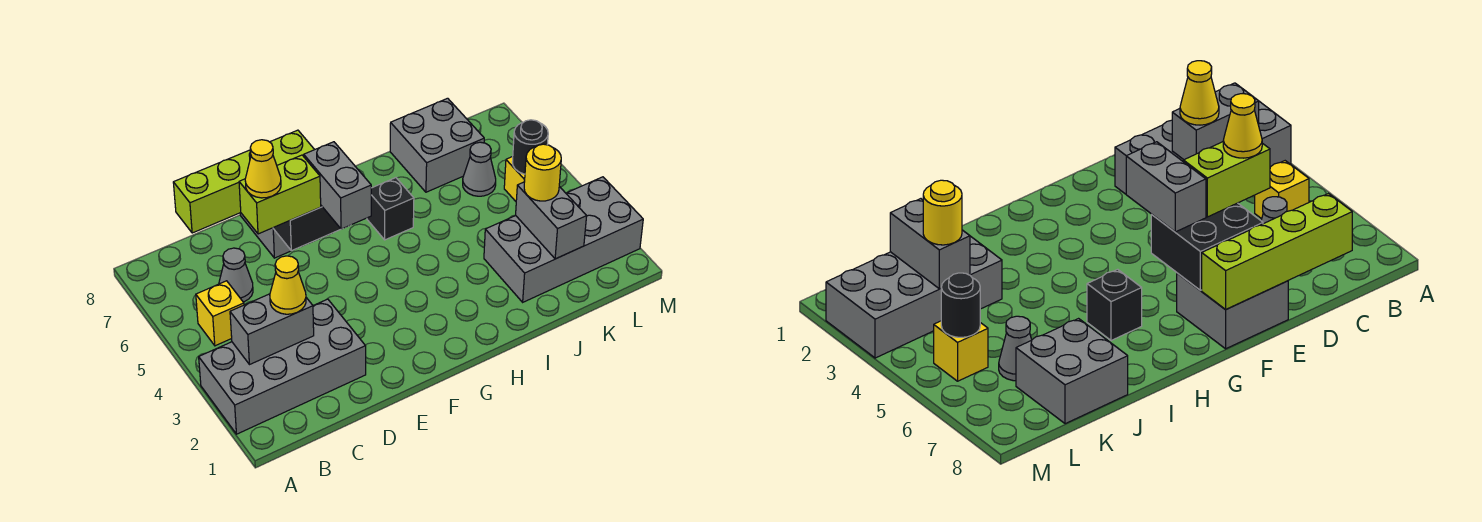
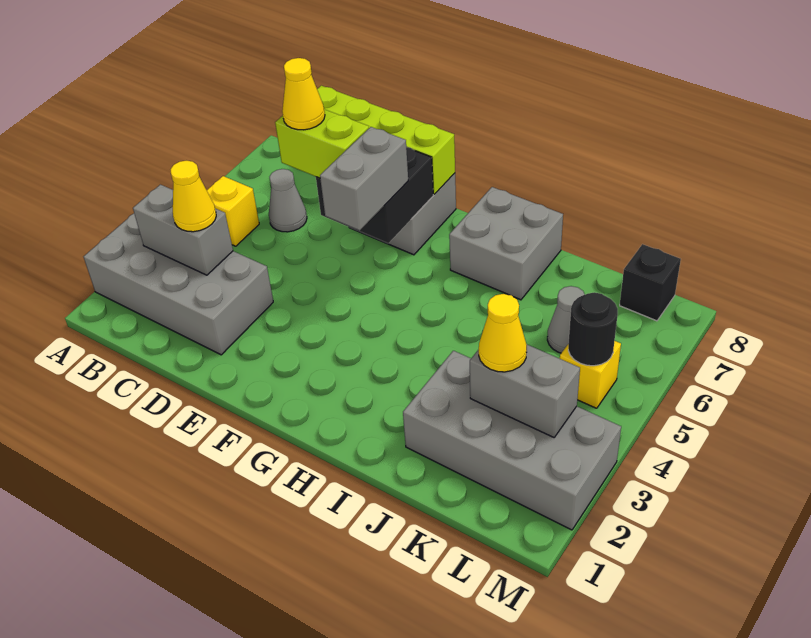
black brick H6 level 1 -> black brick L8 level 1
grey brick J7:K8 level 1 -> grey brick H7:I8 level 1
grey brick K2:K3 level 2 -> grey brick K3:L3 level 2
yellow round brick K3 level 3 -> yellow cone K3 level 3

